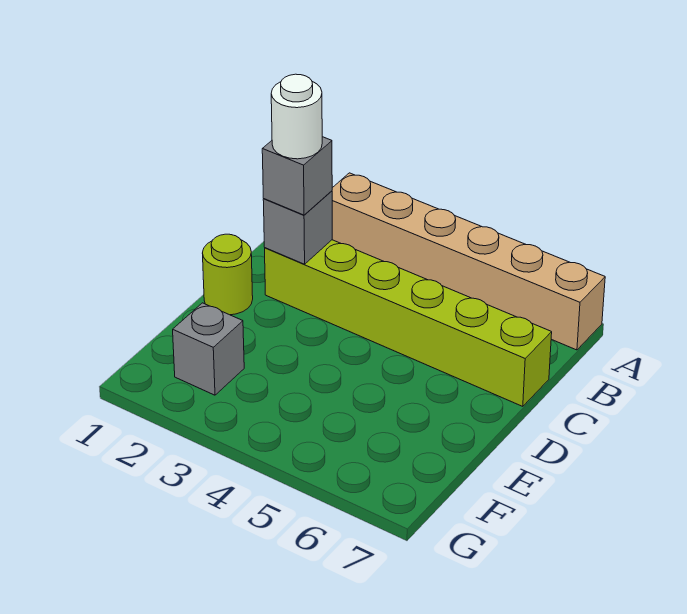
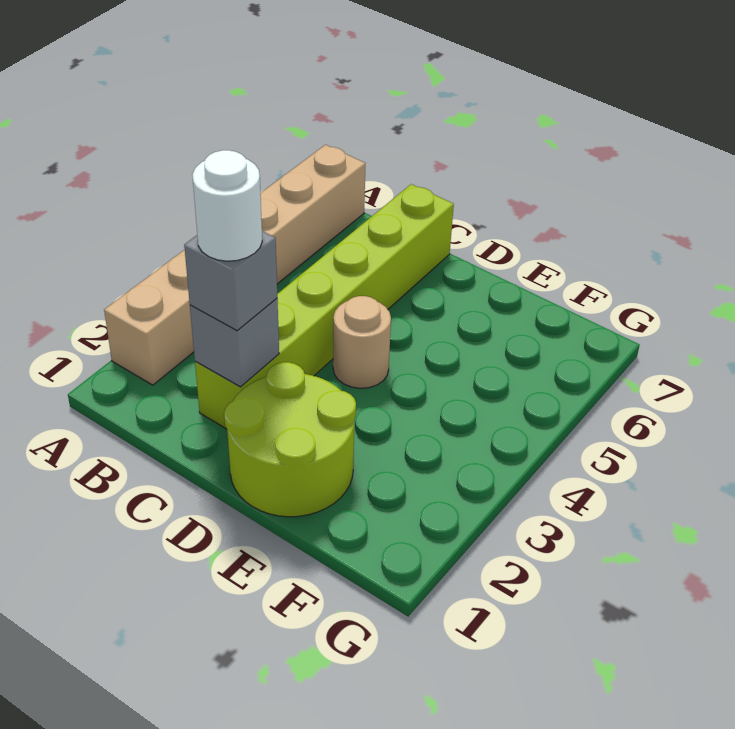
lime round brick D1 level 1 -> lime round brick D1:E2 level 1
none -> tan round brick D4 level 1
grey brick F2 level 1 -> none

